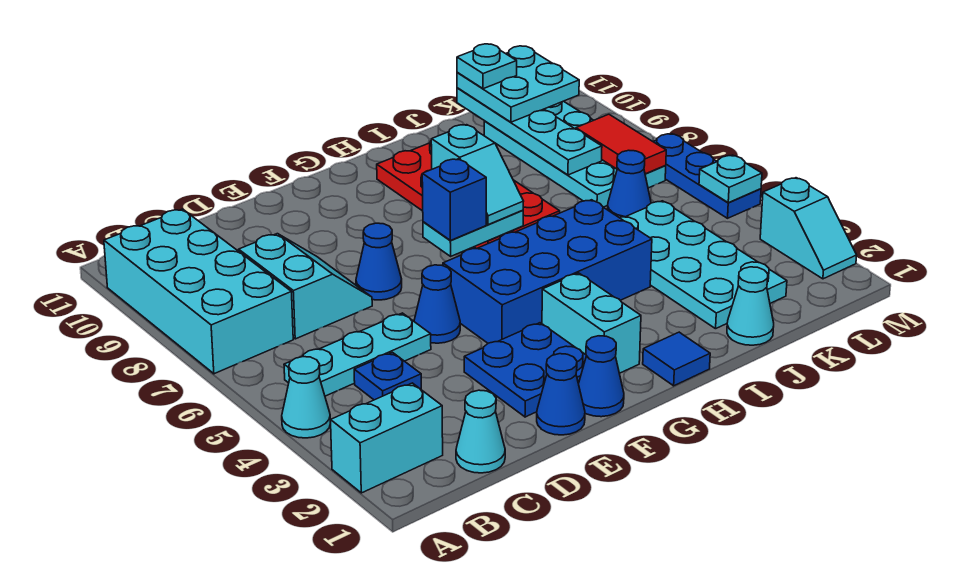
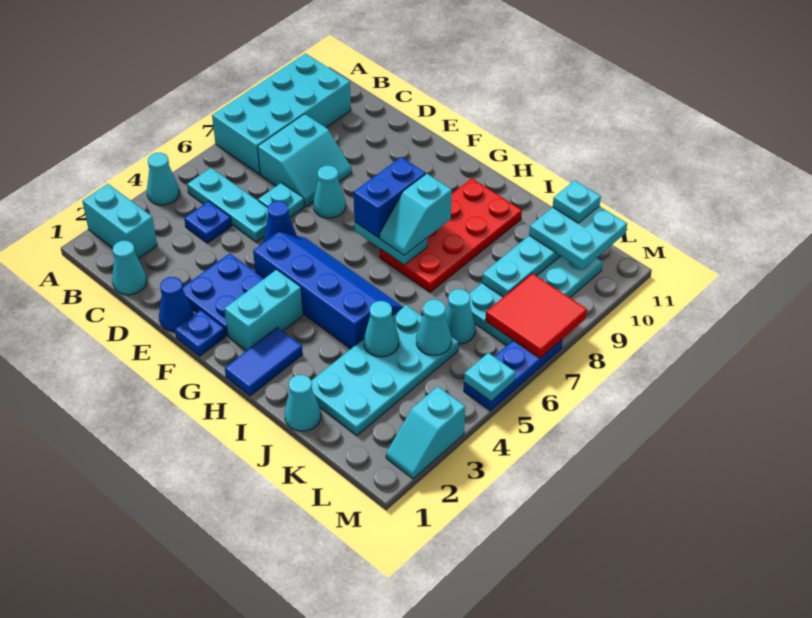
none -> cyan plate D6 level 1
blue cone E7 level 1 -> cyan cone E7 level 1
blue cone F1 level 1 -> blue plate F1 level 1
blue brick F4:I5 level 1 -> blue slope F4:I5 level 1 top 4
blue brick G7 level 3 -> blue brick G7:G8 level 3
blue tile H1 level 1 -> blue tile H1:H2 level 1
none -> cyan cone J4 level 2
none -> cyan cone K5 level 2
blue cone K6 level 1 -> cyan cone K6 level 1
red tile L7:L8 level 2 -> red tile L7:M8 level 2

